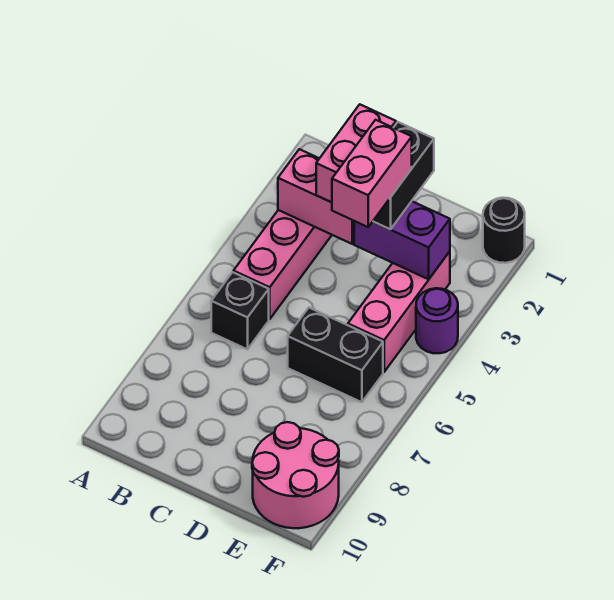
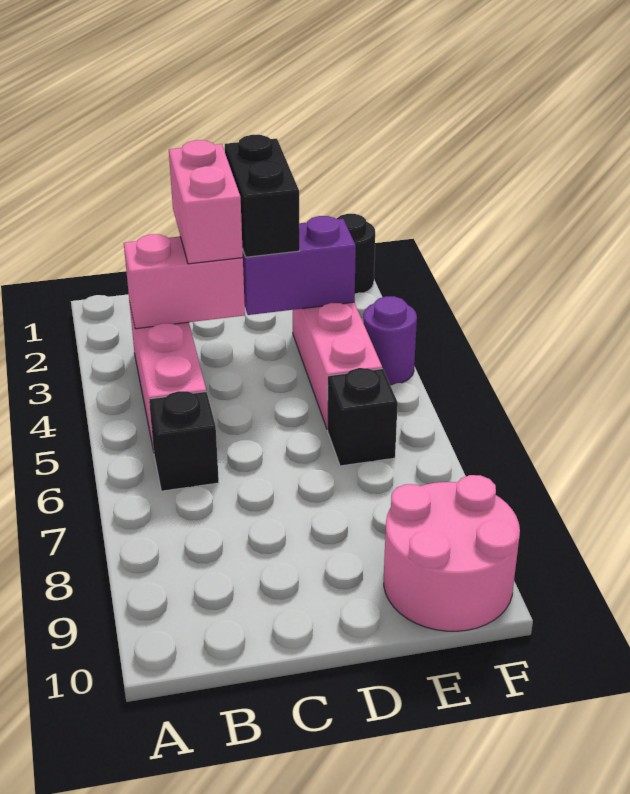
pink brick D3:D4 level 4 -> none
black brick D6:E6 level 1 -> black brick E6 level 1

